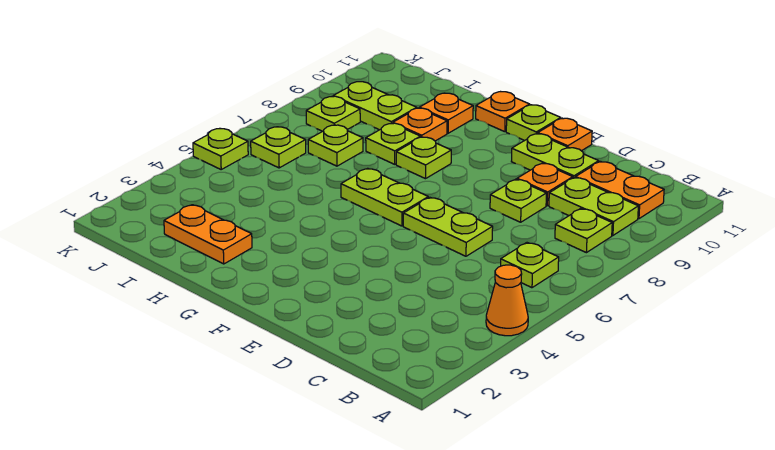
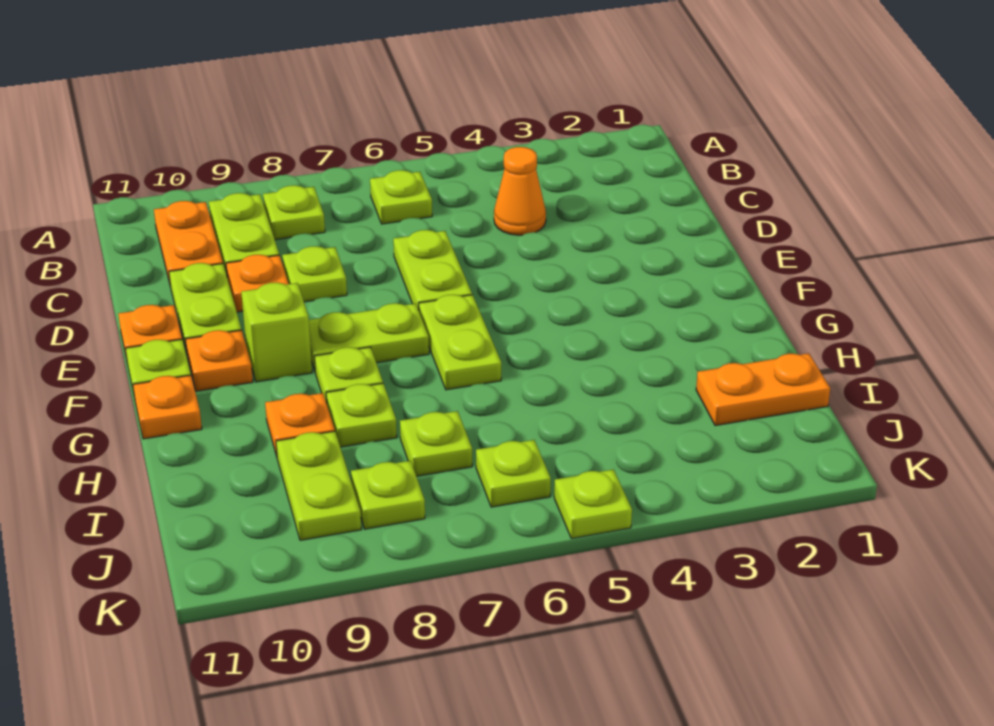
orange cone A4 level 1 -> orange cone C4 level 1
none -> lime plate F7:F8 level 1
none -> lime brick F9 level 1
orange plate H2:I2 level 1 -> orange plate I1:I2 level 1
orange plate H10 level 1 -> orange plate F10 level 1

